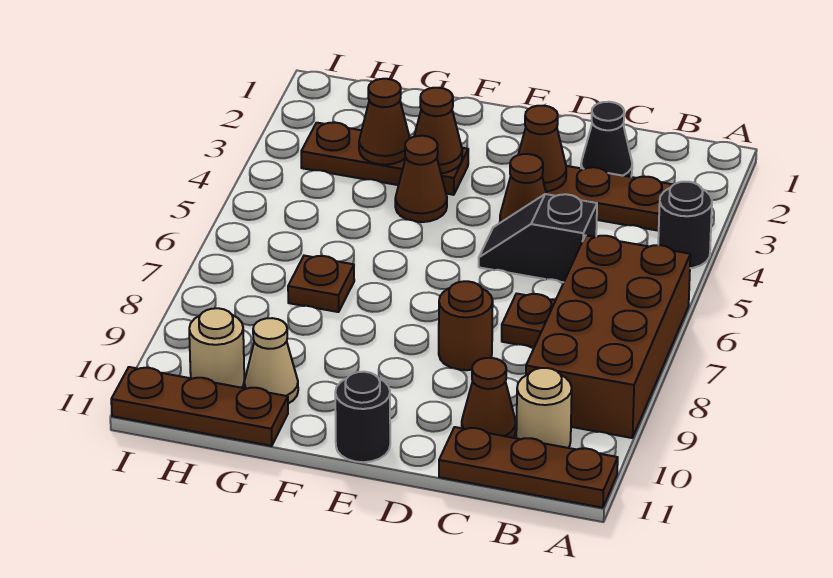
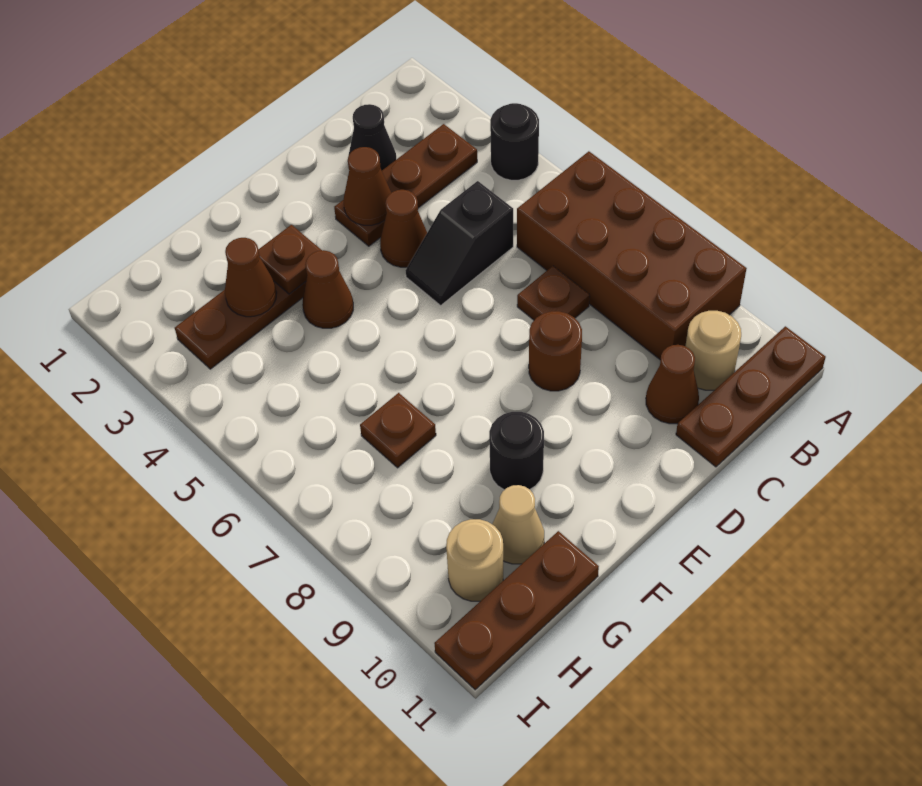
black round brick E11 level 1 -> black round brick F9 level 1
brown cone F3 level 2 -> brown plate F3 level 2

